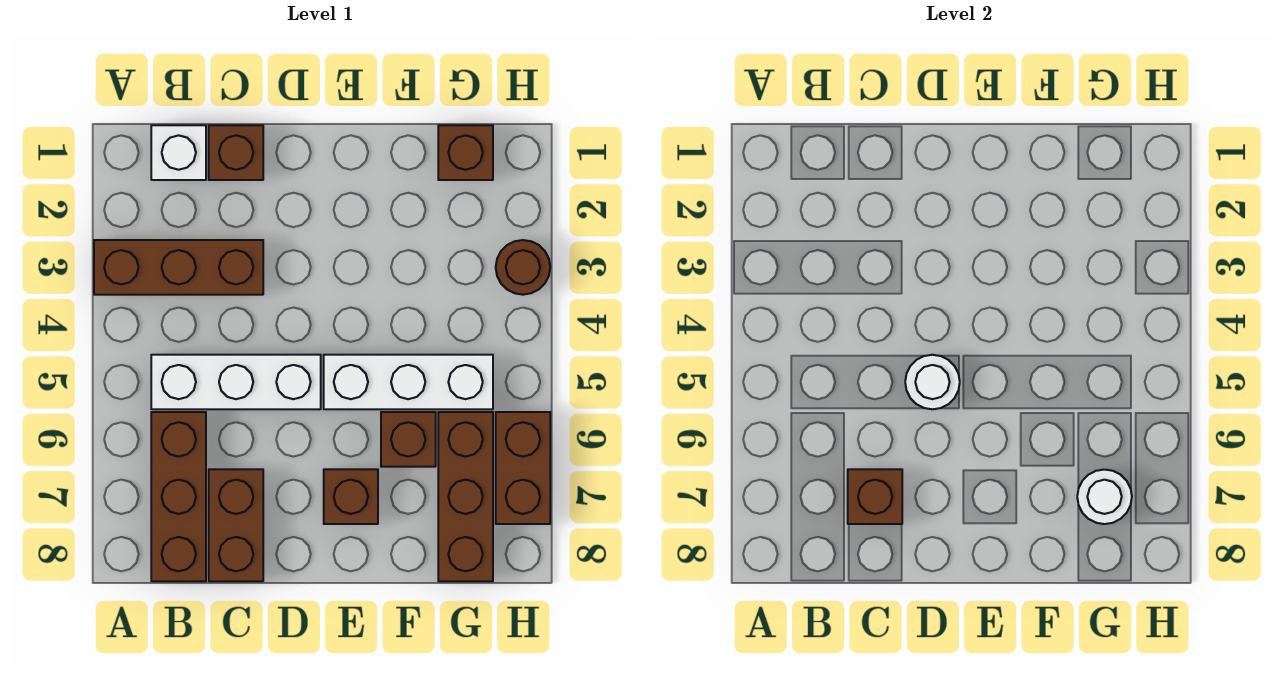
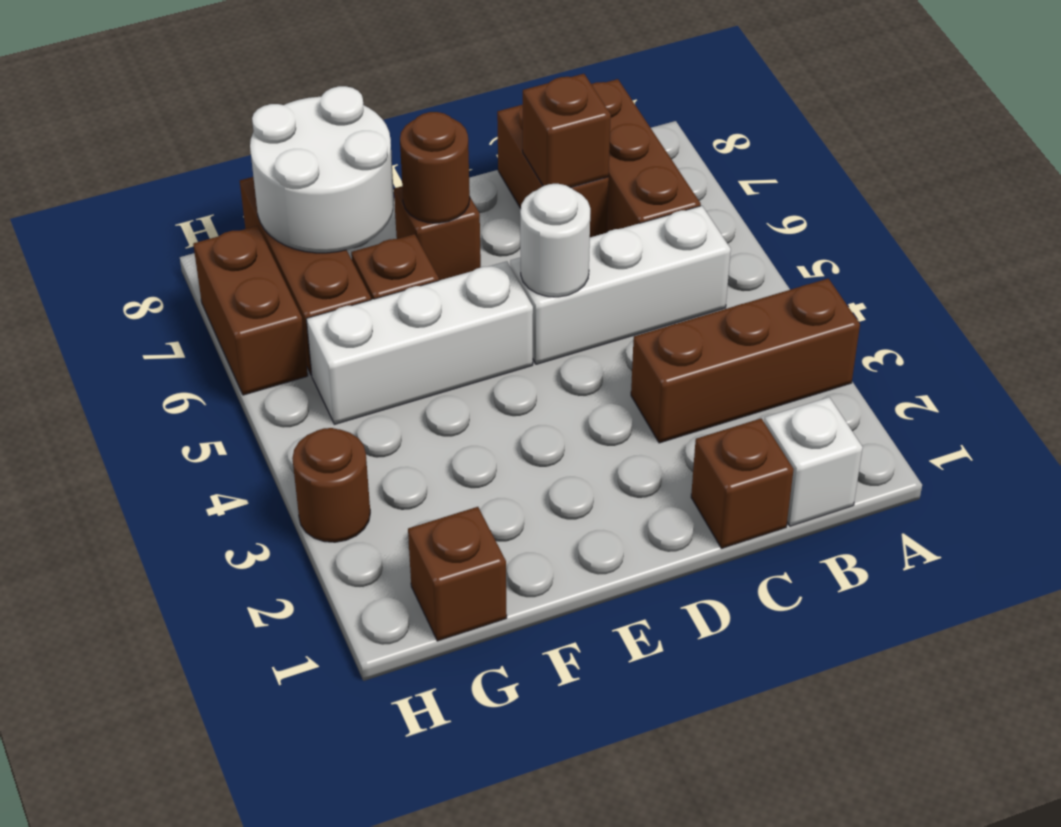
none -> brown round brick E7 level 2
white round brick G7 level 2 -> white round brick F7:G8 level 2

